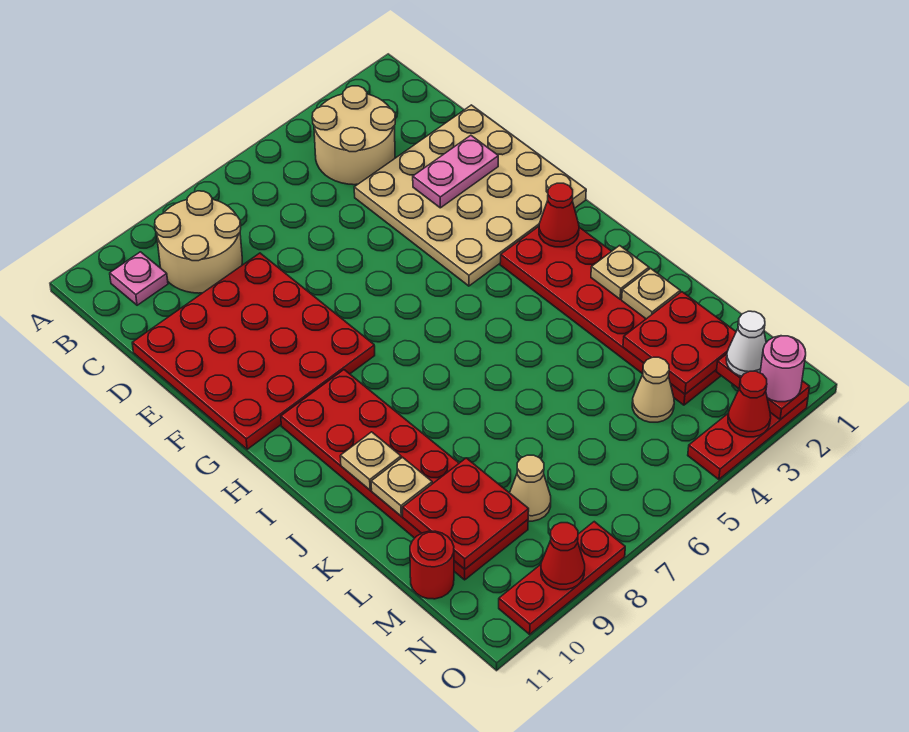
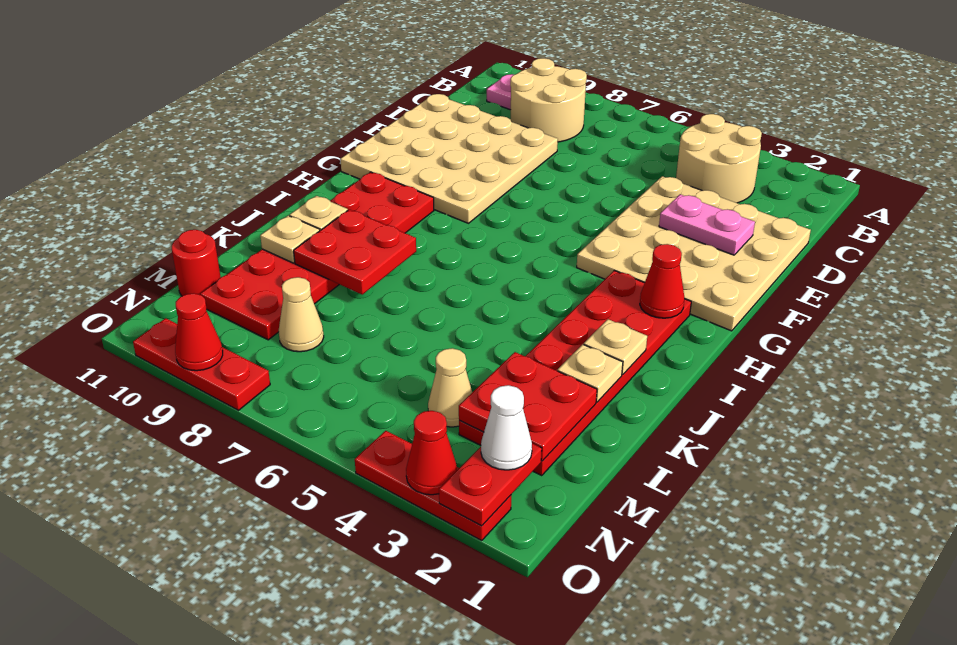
red plate D8:G11 level 1 -> tan plate D8:G11 level 1
red plate L9:M10 level 2 -> red plate J8:K9 level 2
pink round brick O2 level 3 -> none

